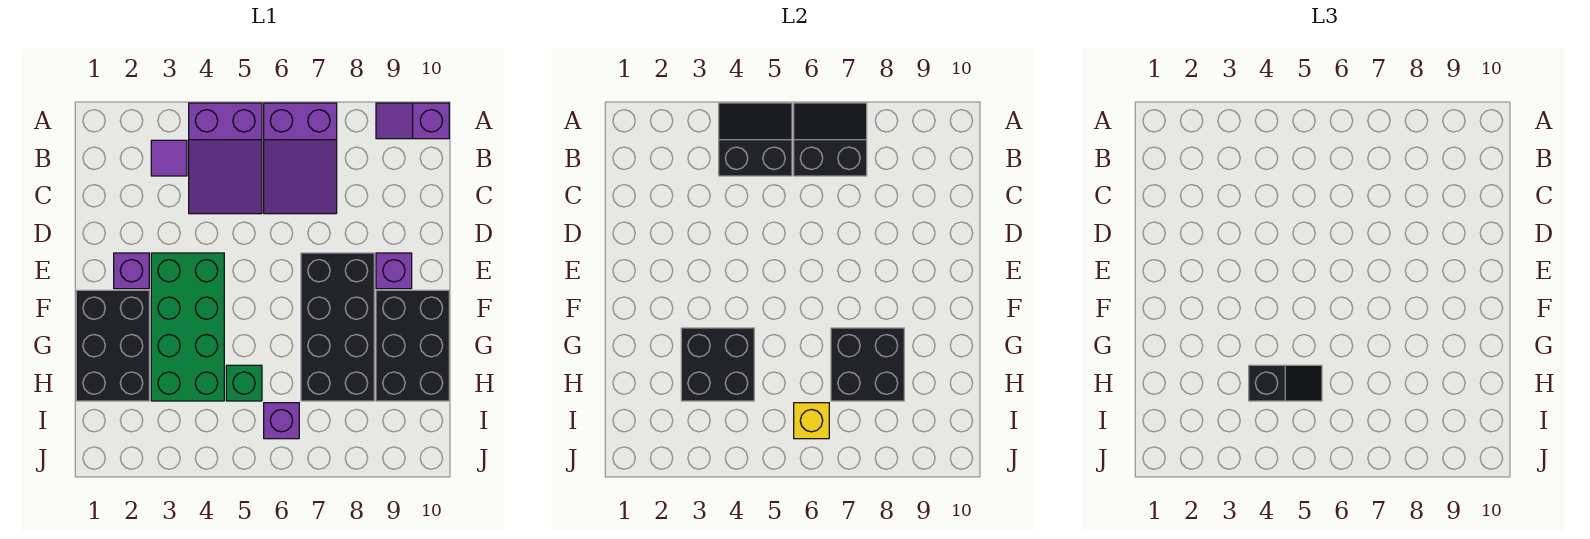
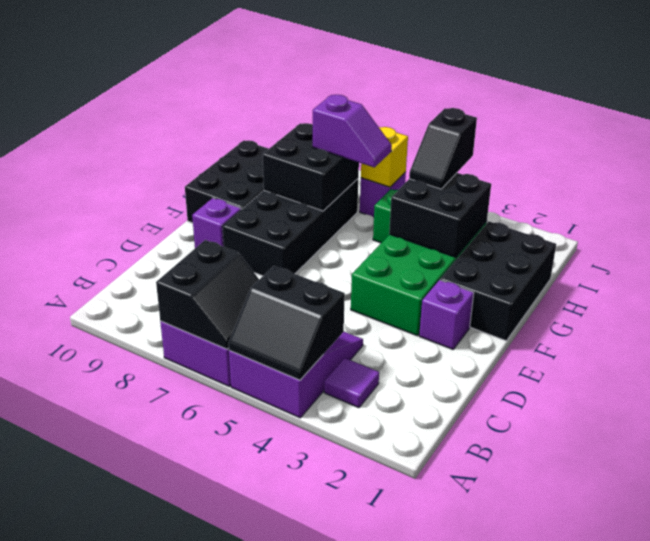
black slope A6:B7 level 2 top B -> black slope A6:B7 level 2 top 7
purple slope A9:A10 level 1 top 10 -> purple slope H6:H7 level 3 top 7
black slope H4:H5 level 3 top 4 -> black slope H4:I4 level 3 top I

